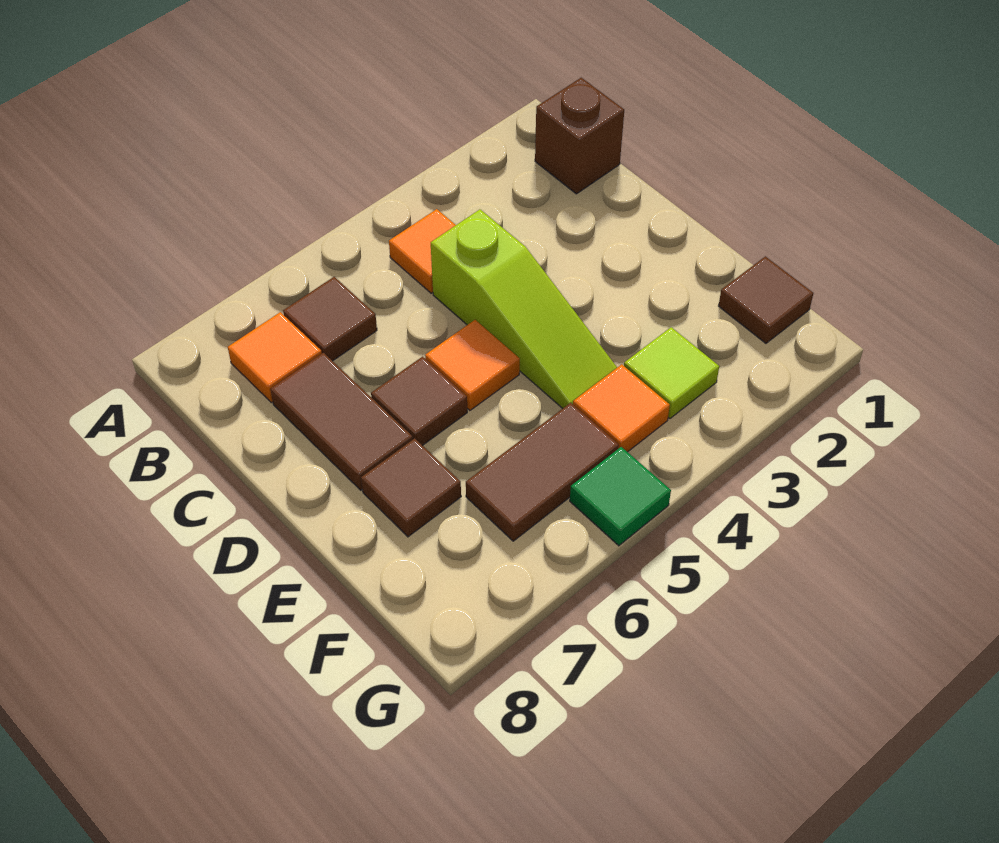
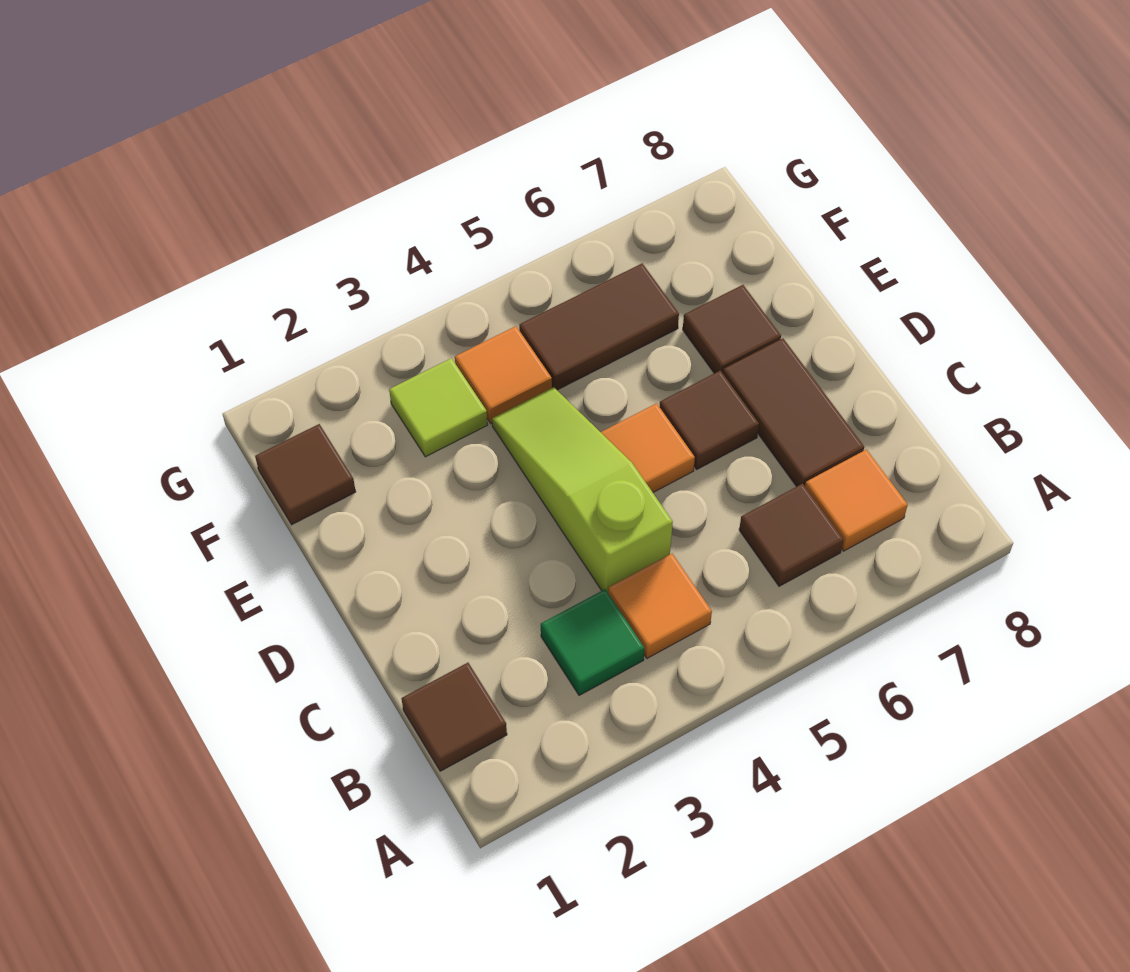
brown brick B1 level 1 -> brown tile B1 level 1
green tile G5 level 1 -> green tile B3 level 1

